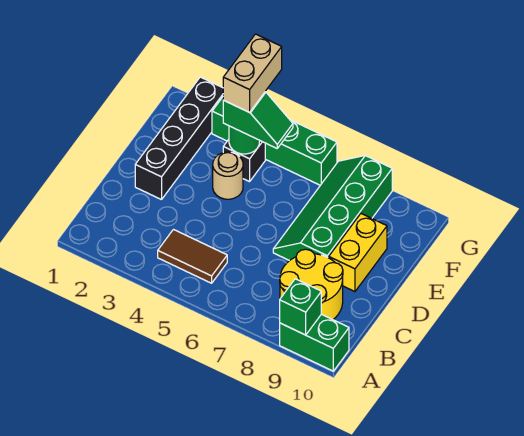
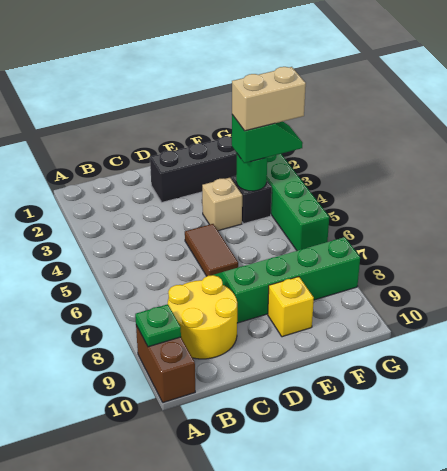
green brick A9:A10 level 1 -> brown brick A9:A10 level 1
green brick A9 level 2 -> green plate A9 level 2
brown tile B4:B5 level 1 -> brown tile D5:D6 level 1
yellow brick D9:E9 level 1 -> yellow brick E9 level 1
tan round brick E4 level 1 -> tan brick E4 level 1
green slope F4:F5 level 3 top 4 -> green slope F4:G4 level 3 top F

